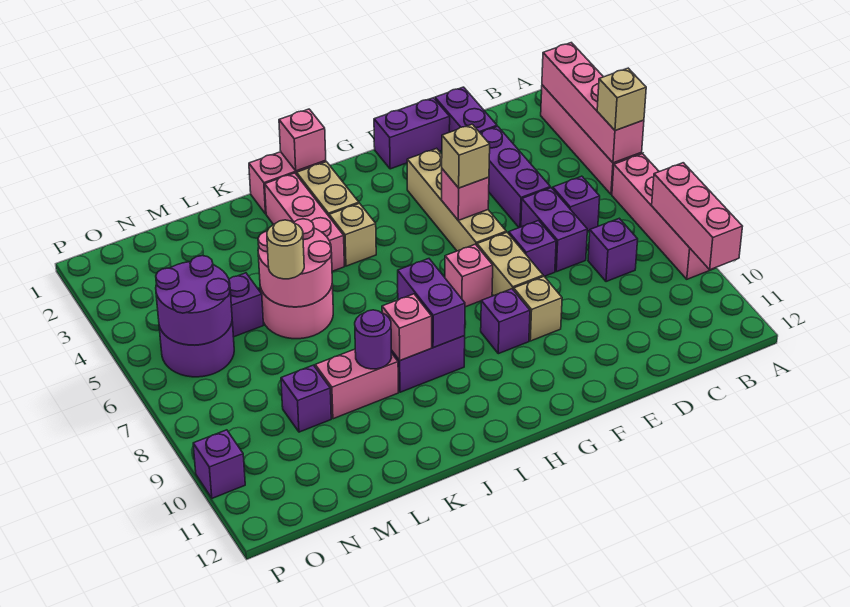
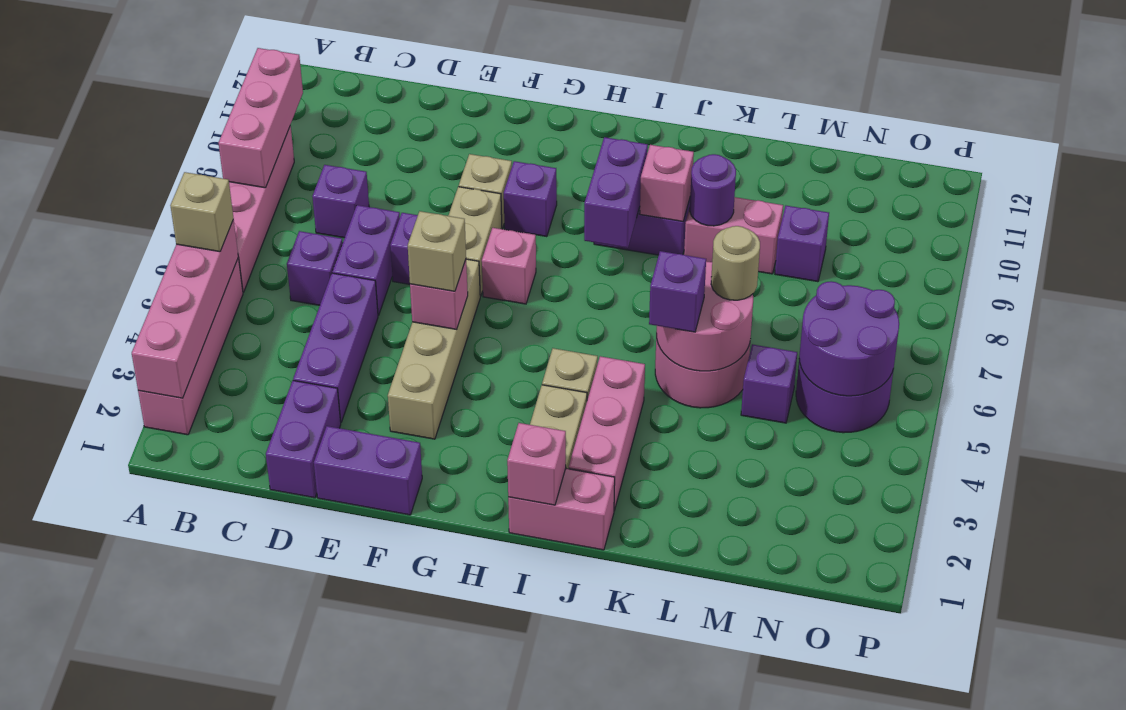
purple brick P10 level 1 -> purple brick K5 level 3

